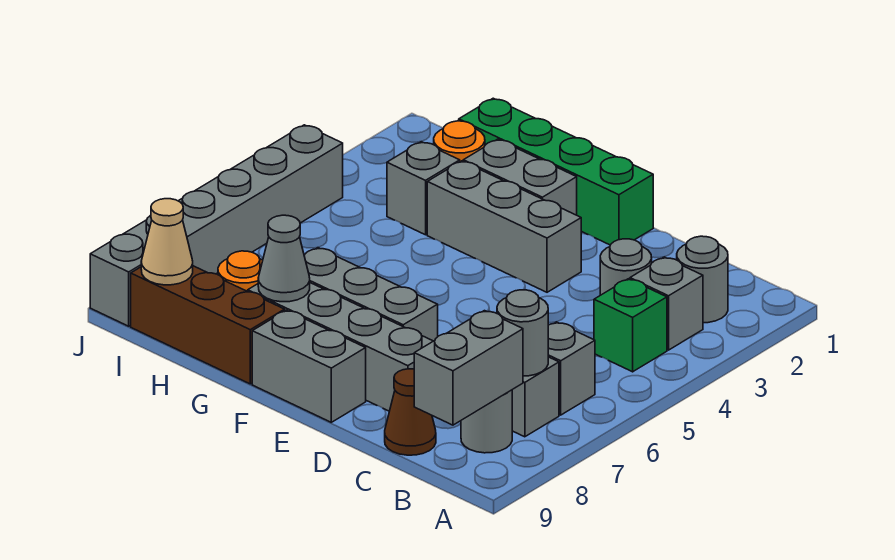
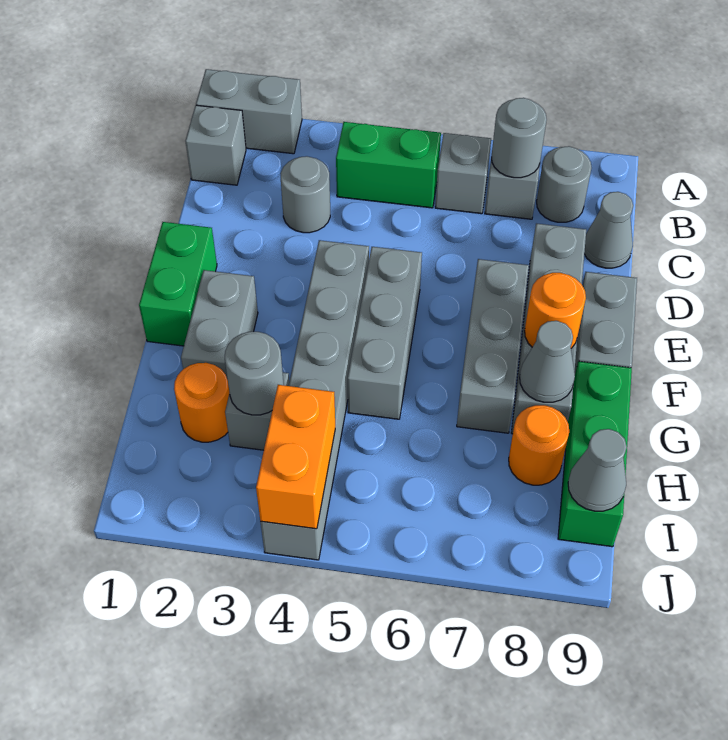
grey round brick B2 level 1 -> grey round brick H3 level 2
grey brick B3 level 1 -> grey brick B1 level 1
green brick B4 level 1 -> green brick B4:B5 level 1
grey brick B8:B9 level 2 -> grey brick A1:A2 level 1
brown cone C9 level 1 -> grey cone C9 level 1
green brick E1:H1 level 1 -> green brick E1:F1 level 1
grey brick E3:G3 level 1 -> grey brick E5:G5 level 1
none -> orange round brick F8 level 2
brown brick G9:I9 level 1 -> green brick G9:I9 level 1
none -> orange brick I4:J4 level 2
tan cone I9 level 2 -> grey cone I9 level 2
grey brick J4:J9 level 1 -> grey brick E4:J4 level 1

